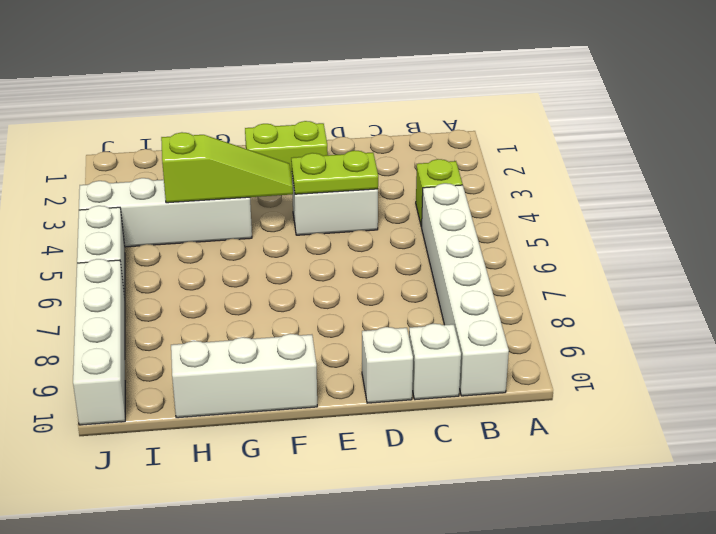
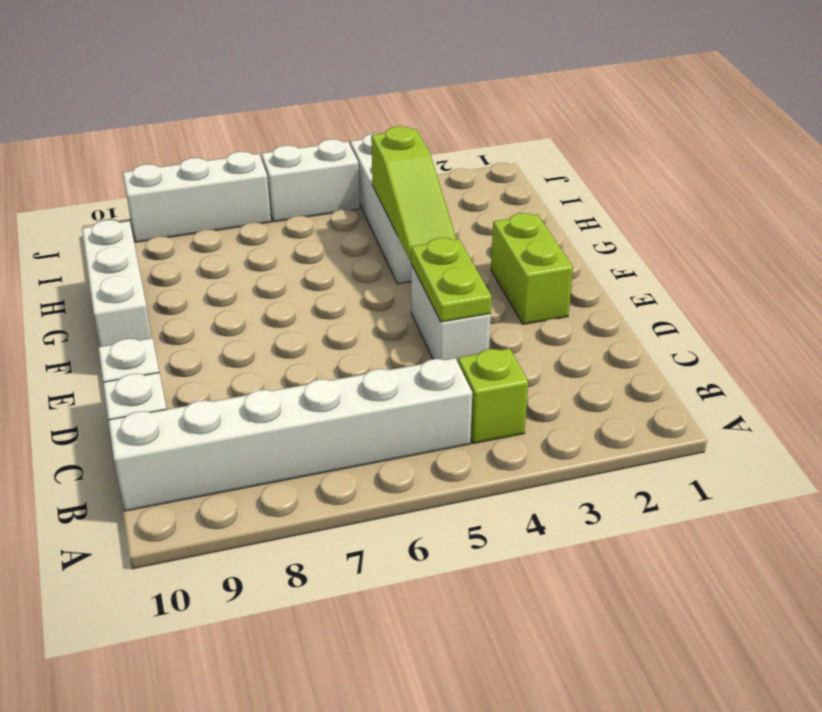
white brick J7:J10 level 1 -> white brick J7:J9 level 1

